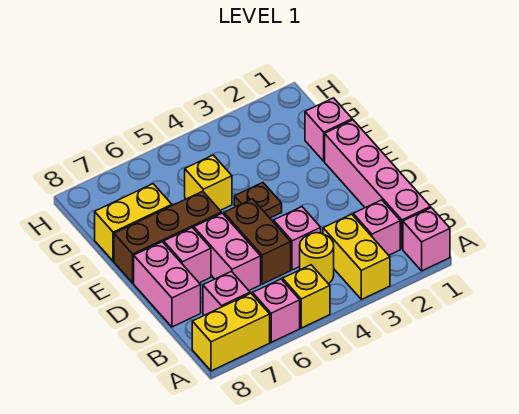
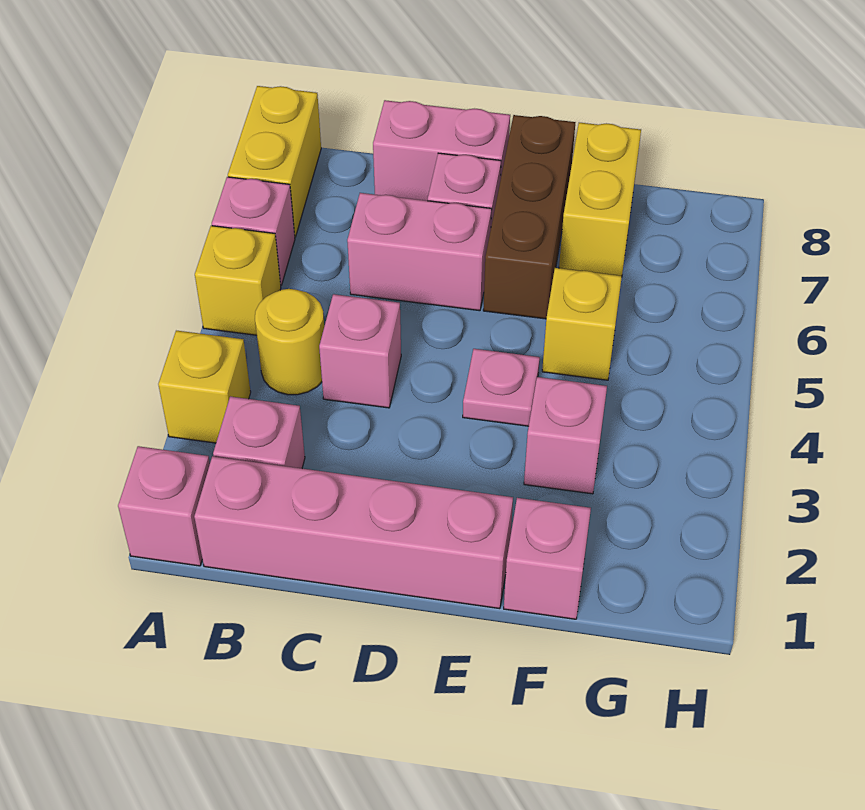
yellow brick A3:B3 level 1 -> yellow brick A3 level 1
pink brick B7 level 1 -> pink brick F3 level 1
brown brick C5:D5 level 1 -> none
brown plate E4 level 1 -> pink plate E4 level 1

